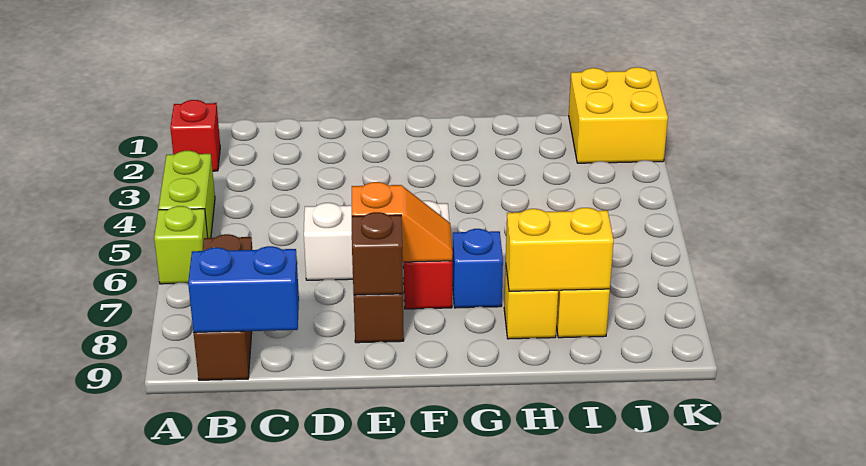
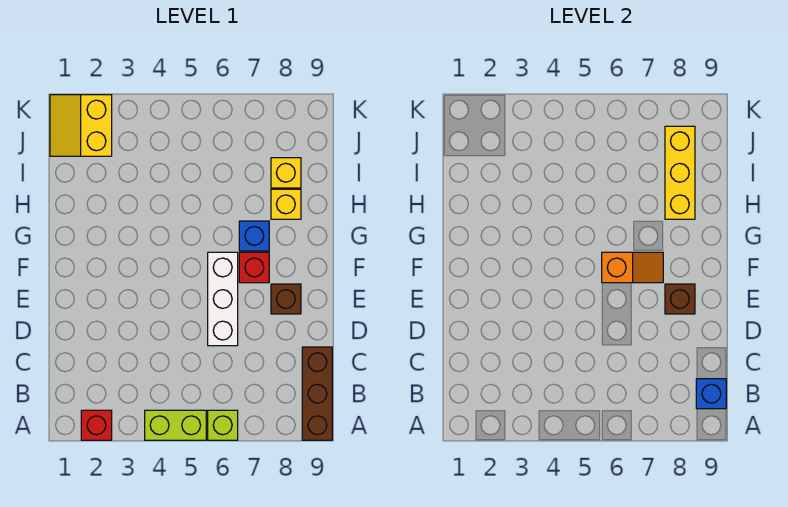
brown brick B7:B9 level 1 -> brown brick A9:C9 level 1
blue brick B9:C9 level 2 -> blue brick B9 level 2
orange slope E7:F7 level 2 top E -> orange slope F6:F7 level 2 top 6
yellow brick H8:I8 level 2 -> yellow brick H8:J8 level 2
yellow brick J1:K2 level 1 -> yellow slope J1:K2 level 1 top 2

